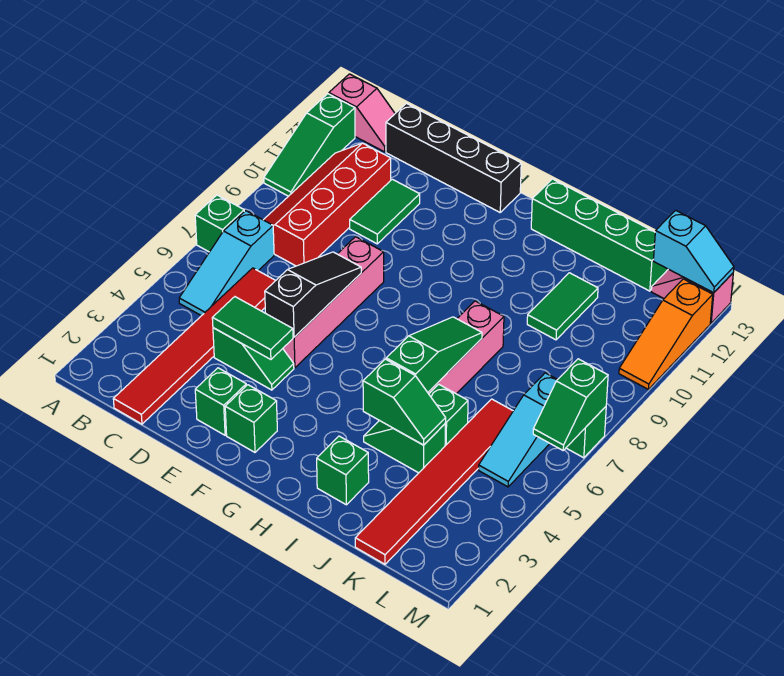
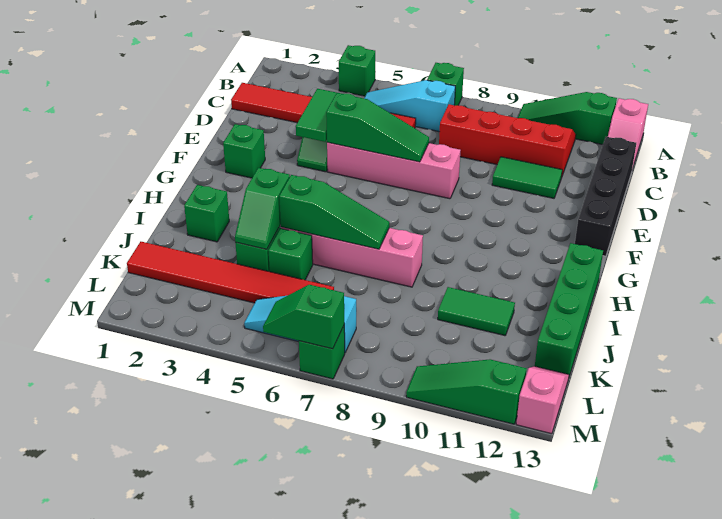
green brick E2 level 1 -> green brick A4 level 1
black slope E5:E7 level 2 top 5 -> green slope E5:E7 level 2 top 5
cyan slope L13:M13 level 2 top L -> none
orange slope M10:M12 level 1 top 12 -> green slope M10:M12 level 1 top 12

